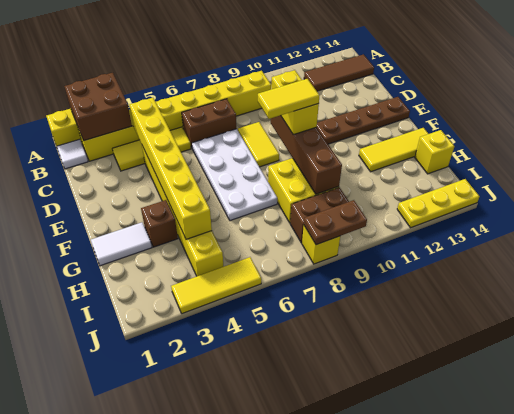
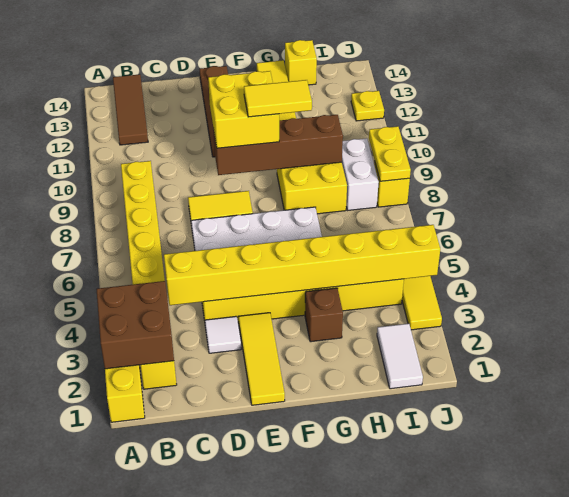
white tile B1 level 1 -> white tile D3 level 1
yellow tile C3:C5 level 1 -> yellow tile E1:E3 level 1
yellow brick C4:H4 level 2 -> yellow brick C4:J4 level 2
brown brick C6:C7 level 1 -> none
yellow brick E9:F9 level 3 -> yellow brick E9:F10 level 3
yellow tile F8:F9 level 4 -> yellow tile F9:G9 level 4
white tile G1:G2 level 1 -> white tile I1:I2 level 1
brown brick I8:I9 level 1 -> white brick I8:I9 level 1
brown plate J8:J9 level 2 -> yellow plate J8:J9 level 2
yellow plate J12:J14 level 1 -> yellow plate J12 level 1

